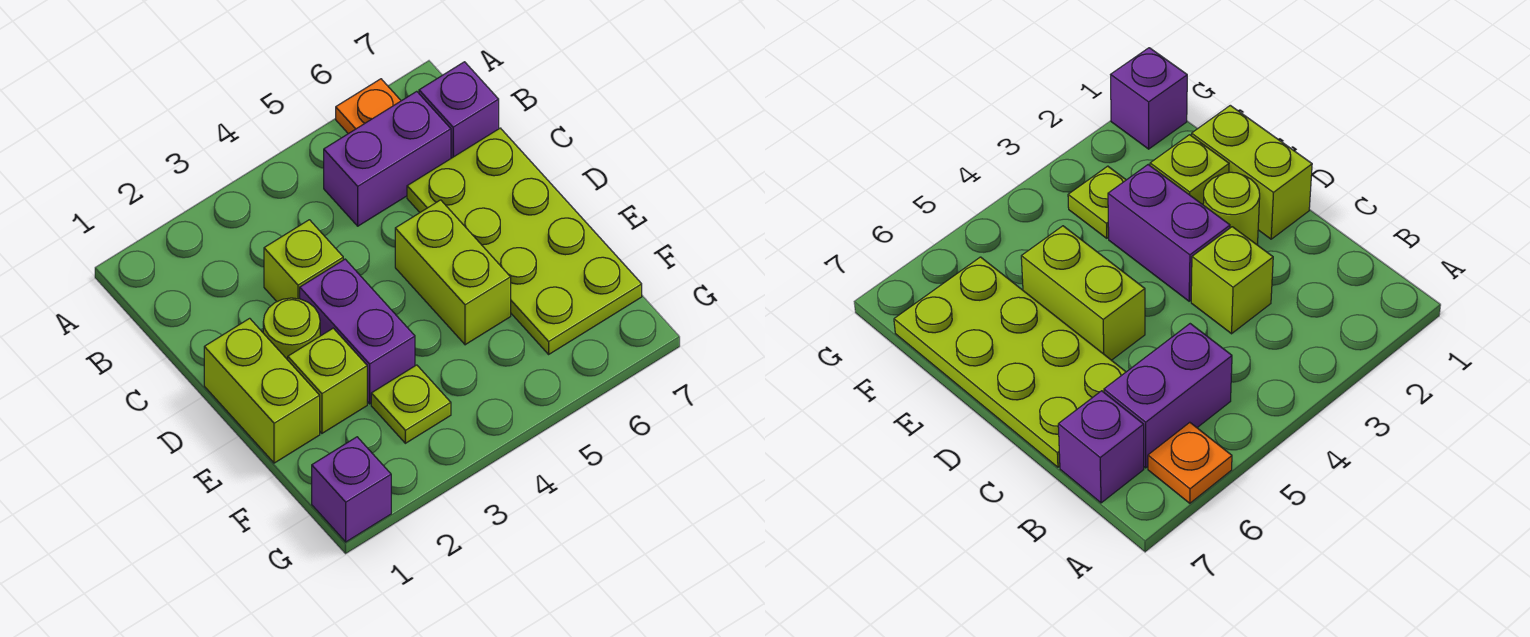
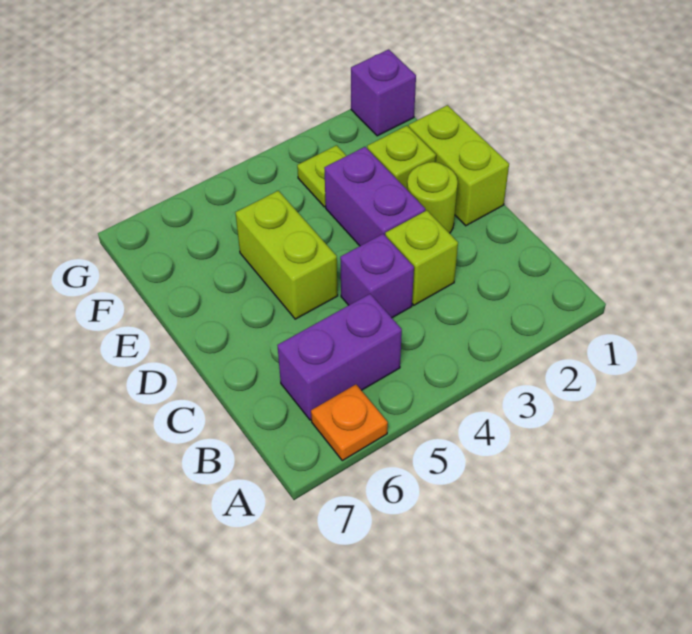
purple brick B7 level 1 -> purple brick C4 level 1
lime plate C6:F7 level 1 -> none

